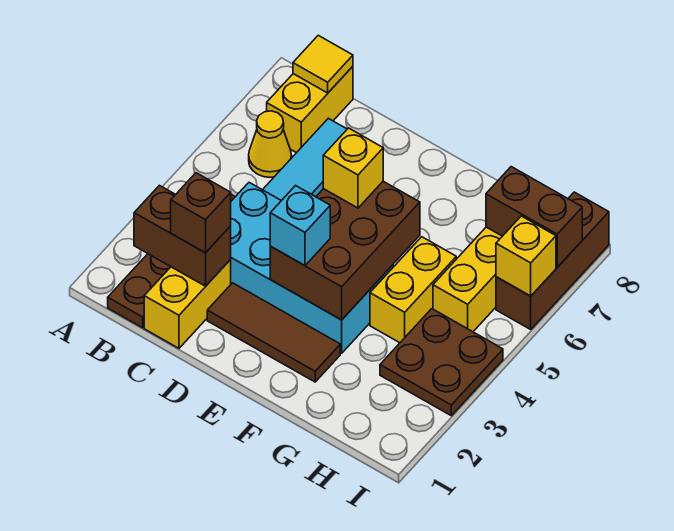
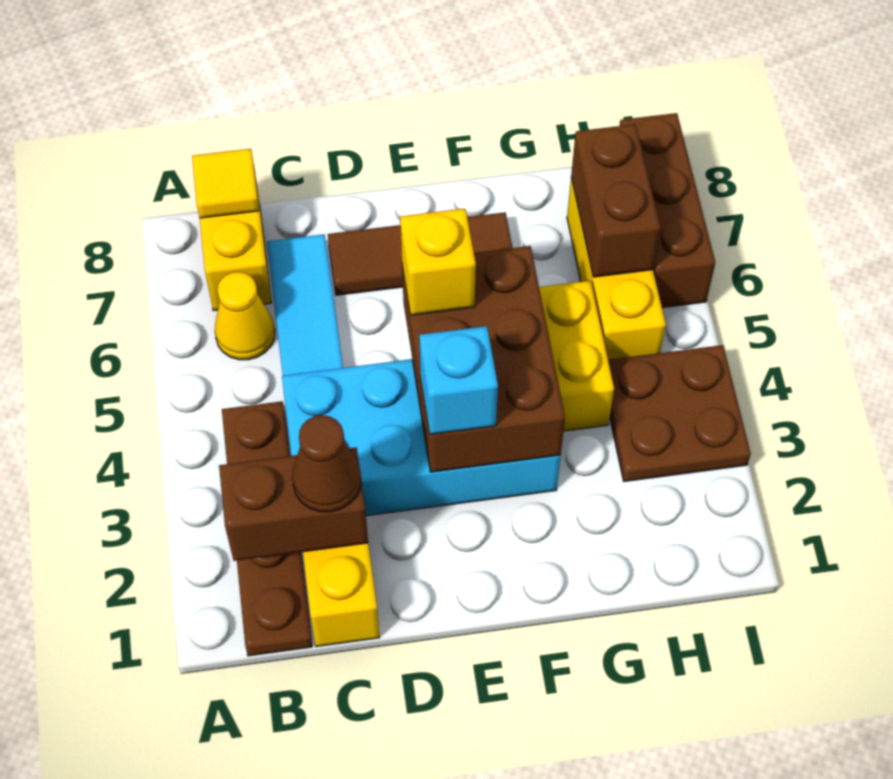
brown brick C2 level 3 -> brown cone C2 level 3
brown tile D2:F2 level 1 -> brown tile D7:F7 level 1
brown brick H7:I7 level 2 -> brown brick H6:H7 level 2
yellow brick I6 level 2 -> none

